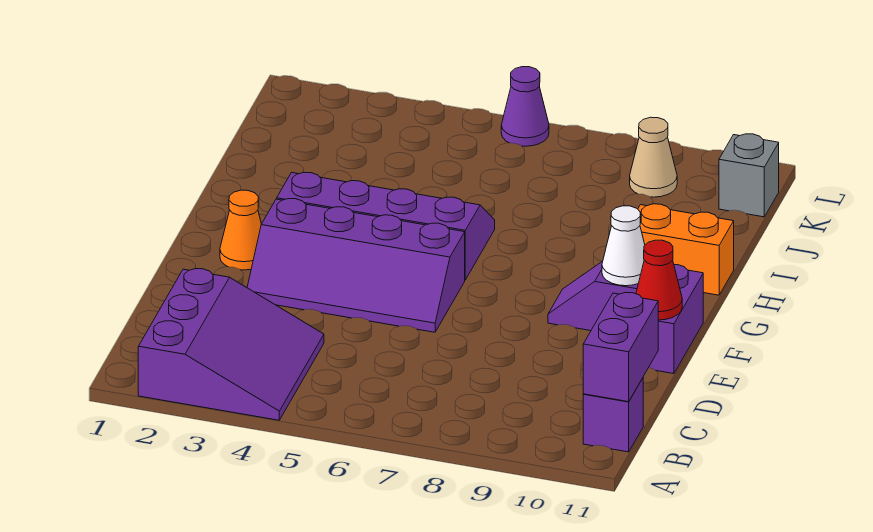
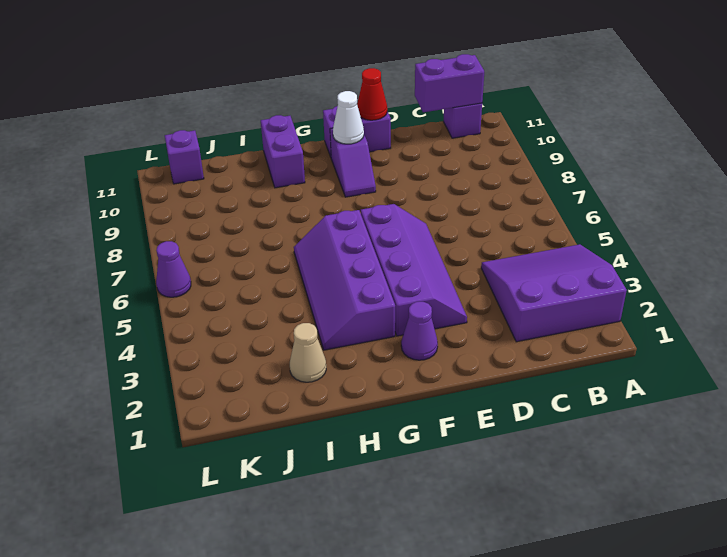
orange cone F2 level 1 -> purple cone F2 level 1
orange brick H10:H11 level 1 -> purple brick H10:H11 level 1
tan cone K9 level 1 -> tan cone I2 level 1
grey brick K11 level 1 -> purple brick K11 level 1

